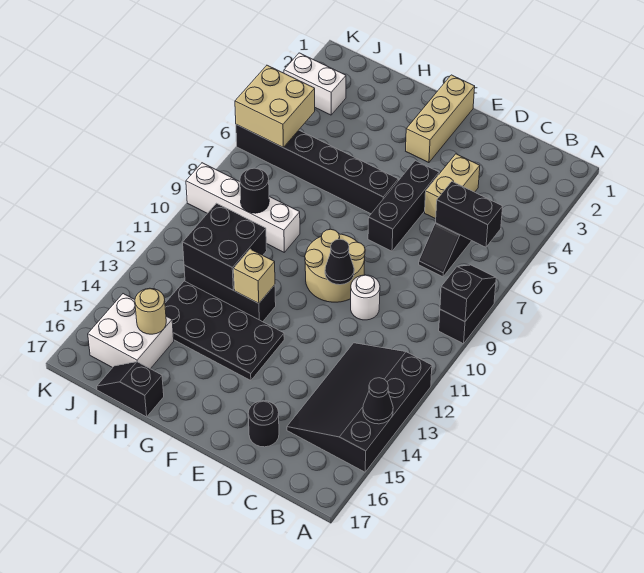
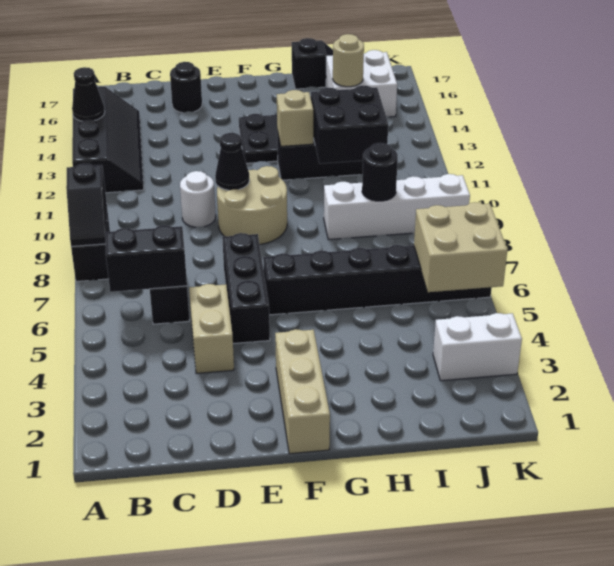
black slope A12:C15 level 1 top A -> black slope A12:B15 level 1 top A

